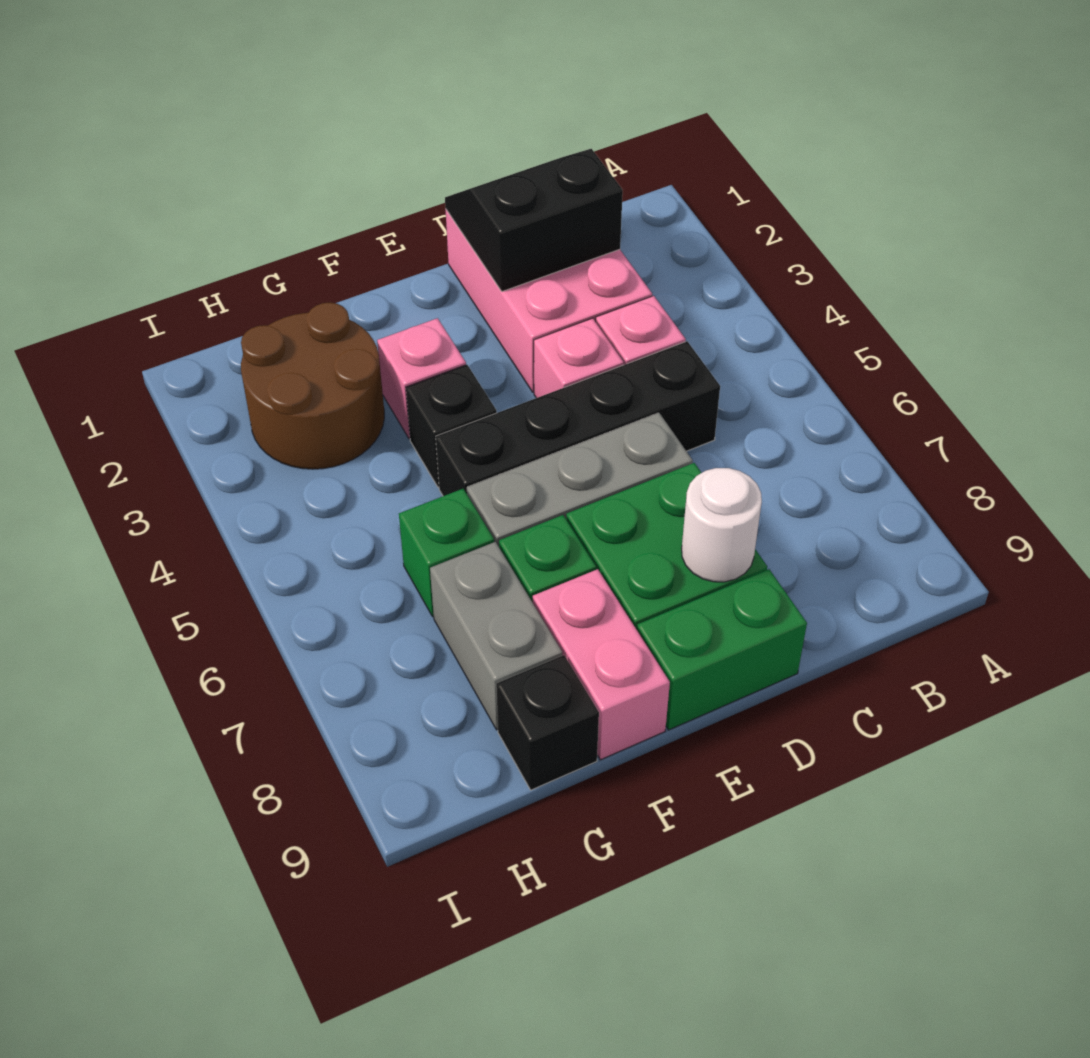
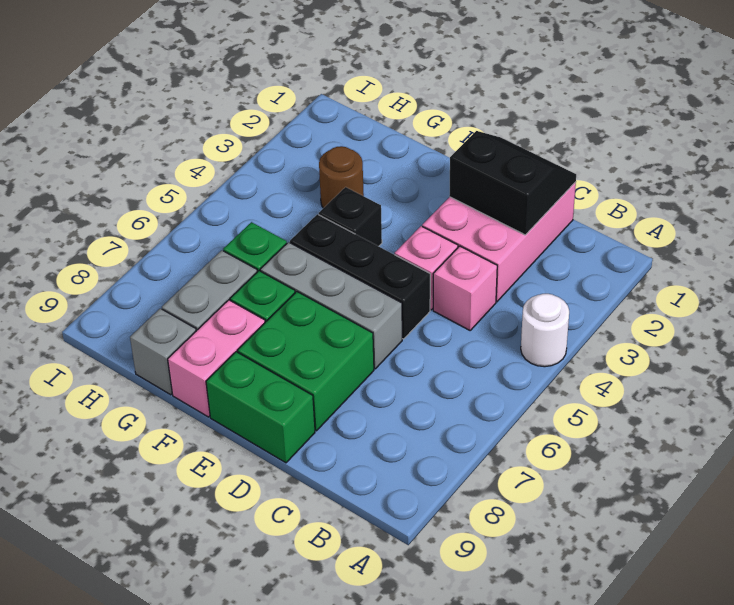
black brick C5:F5 level 1 -> black brick D5:F5 level 1
white round brick D8 level 2 -> white round brick A4 level 1
pink brick F3 level 1 -> none
brown round brick G2:H3 level 1 -> brown round brick G3 level 1
black brick G9 level 1 -> grey brick G9 level 1

